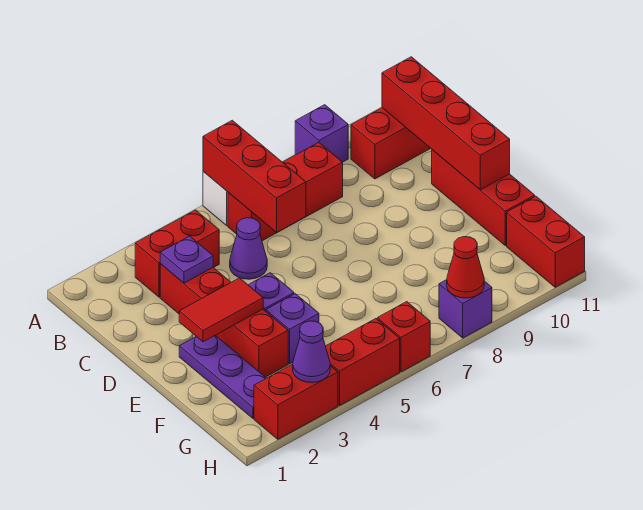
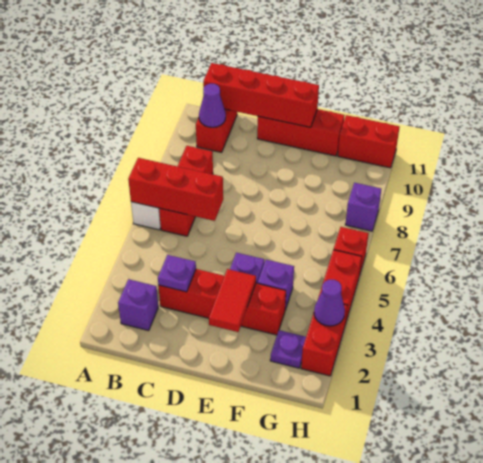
purple brick A9 level 1 -> purple brick B2 level 1
red brick B3:B4 level 1 -> none
purple cone C5 level 1 -> purple cone B10 level 2
purple plate E2:G2 level 1 -> purple plate G2 level 1
red cone H8 level 2 -> none

